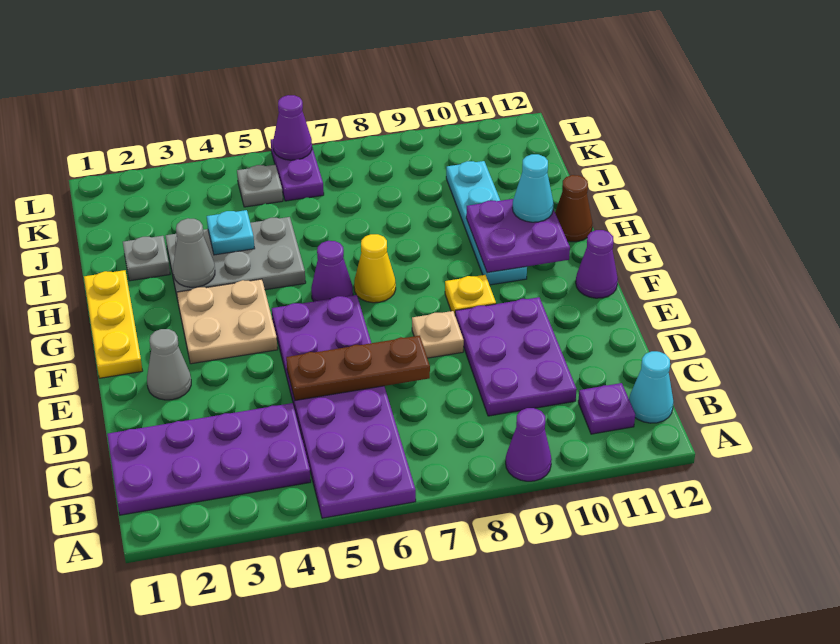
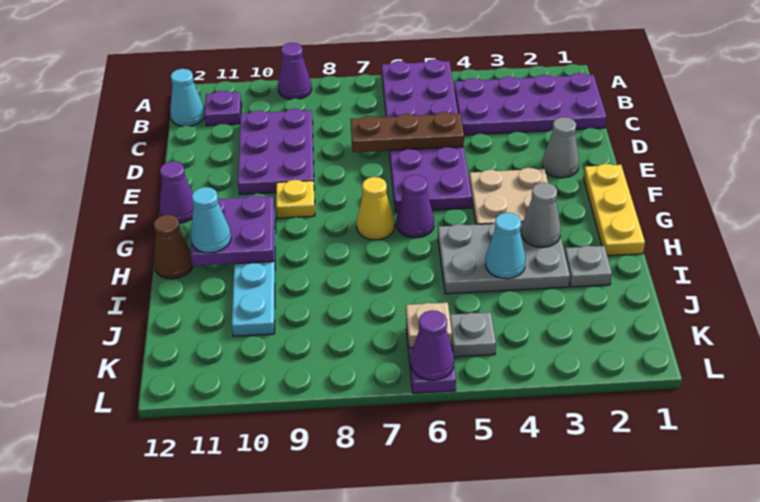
tan plate E8 level 1 -> tan plate K6 level 2
cyan plate I4 level 2 -> cyan cone I4 level 2

